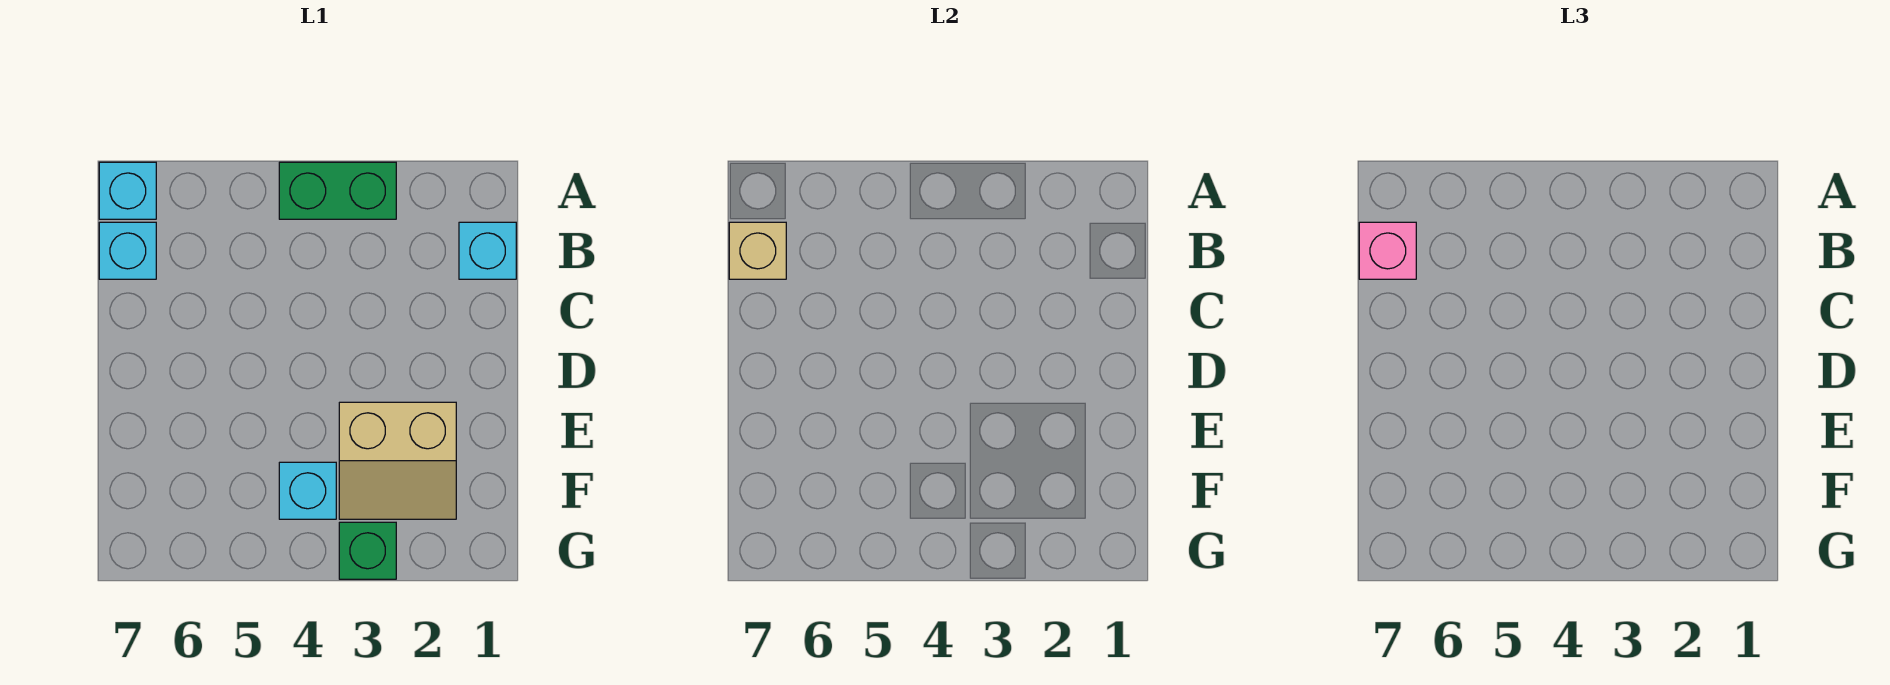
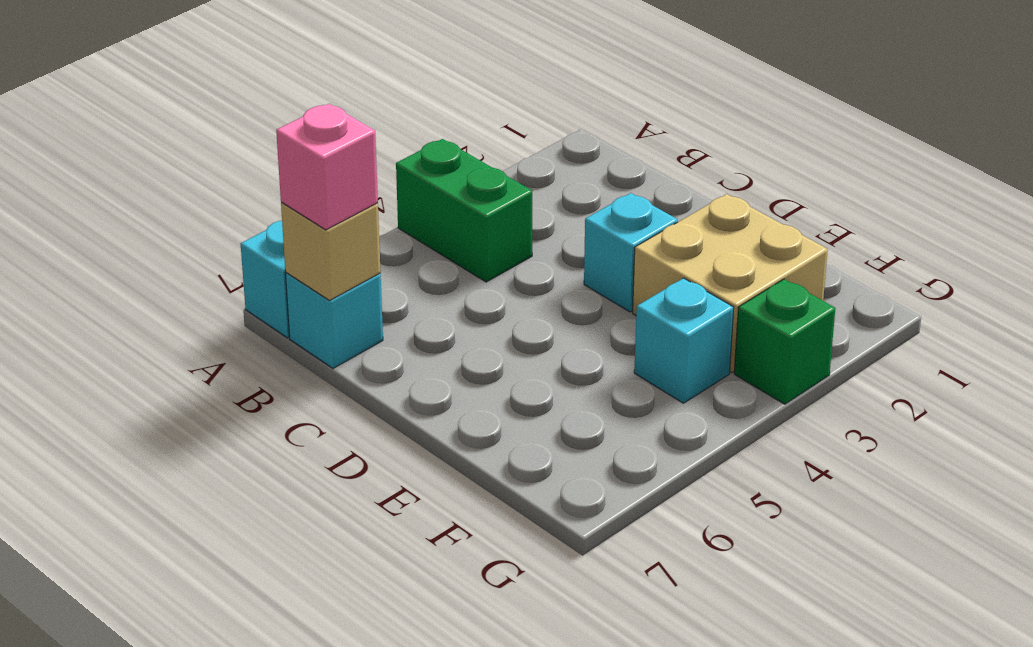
green brick A3:A4 level 1 -> green brick A4:B4 level 1
cyan brick B1 level 1 -> cyan brick D3 level 1
tan slope E2:F3 level 1 top E -> tan brick E2:F3 level 1

